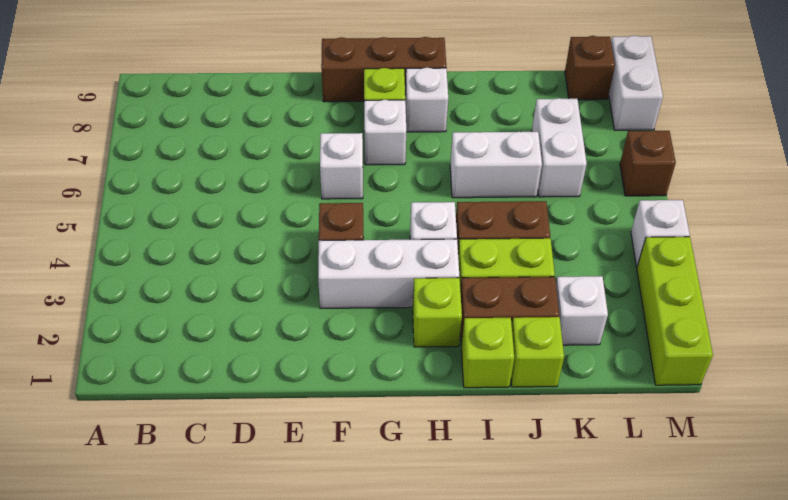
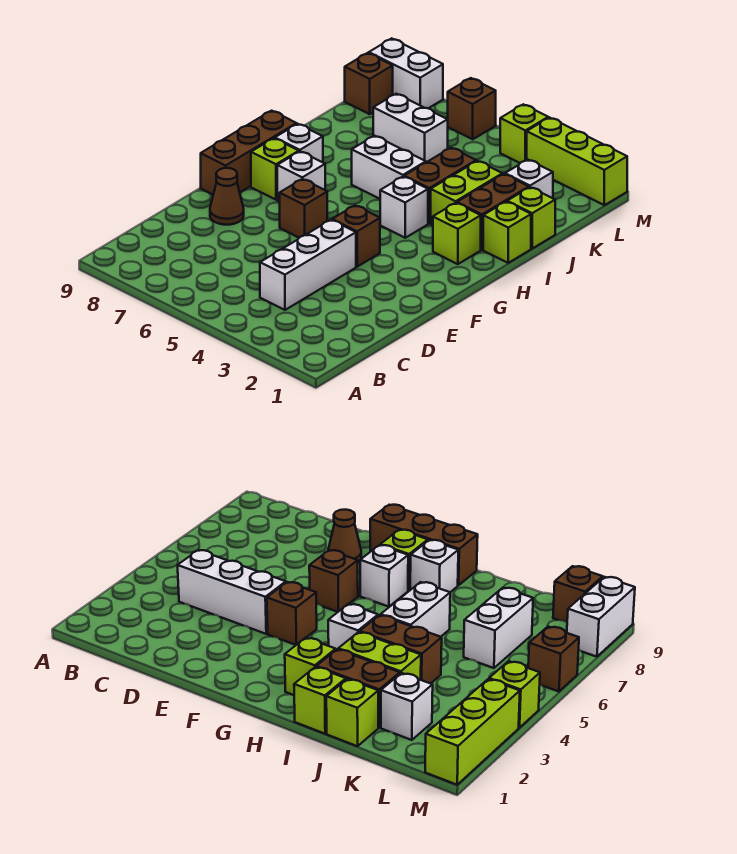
none -> brown cone E8 level 1
white brick F3:H3 level 1 -> white brick C4:E4 level 1
white brick F6 level 1 -> brown brick F6 level 1
white brick I6:J6 level 1 -> white brick I5:I6 level 1
white brick M4 level 1 -> lime brick M4 level 1

